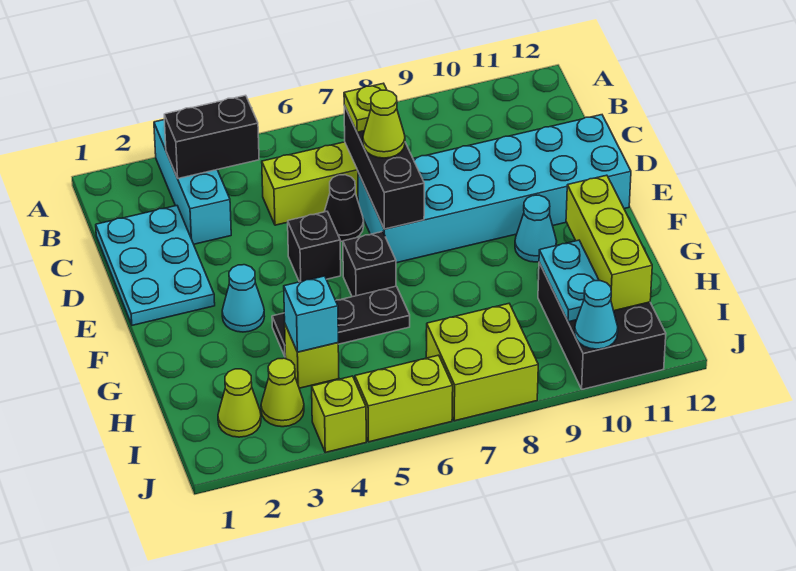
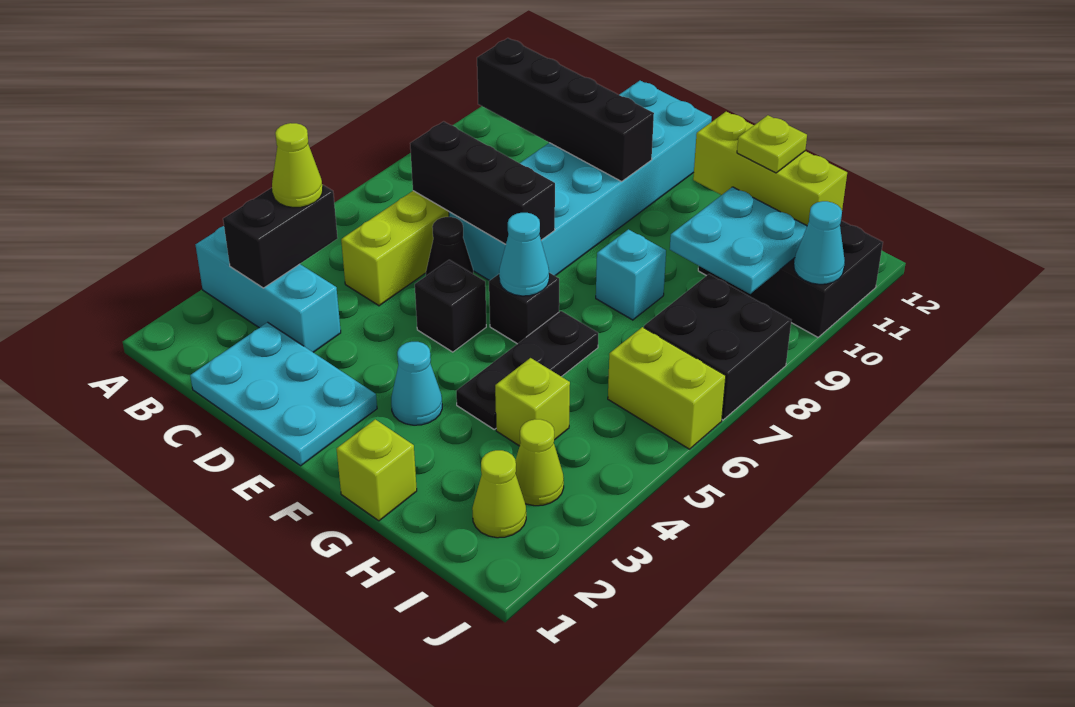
none -> black brick B10:E10 level 2
lime plate C7 level 3 -> lime plate H11 level 3
lime cone D7 level 3 -> lime cone B4 level 3
cyan cone F10 level 1 -> cyan cone F6 level 2
cyan brick H4 level 2 -> cyan brick G8 level 1
cyan plate H10:I10 level 2 -> cyan plate H9:I10 level 2
lime brick I7:J8 level 1 -> black brick I7:J8 level 1
lime brick J4 level 1 -> lime brick G1 level 1
lime brick J5:J6 level 1 -> lime brick I6:J6 level 1

